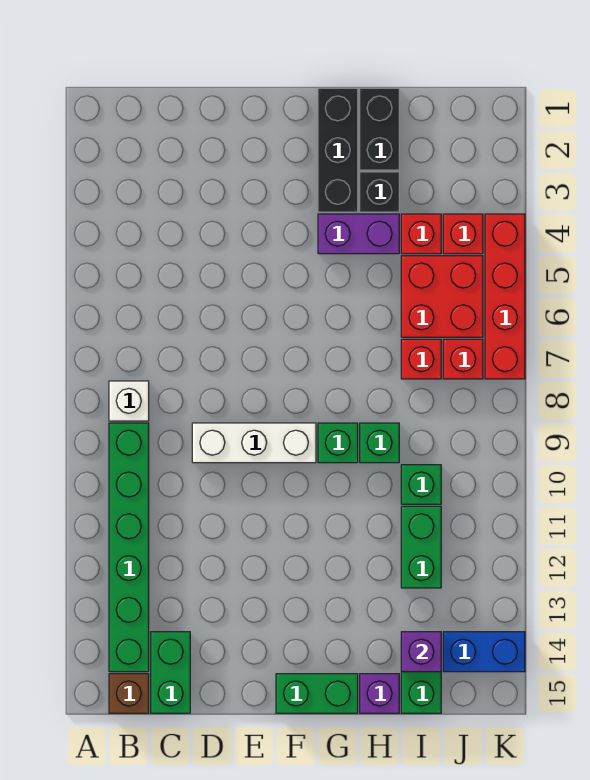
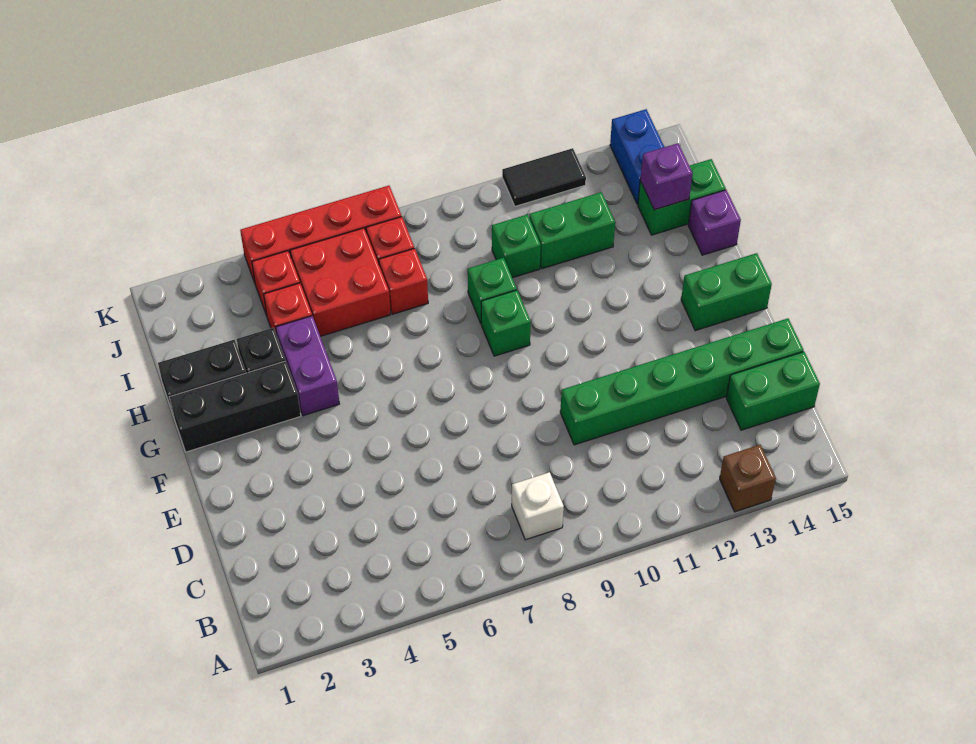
green brick B9:B14 level 1 -> green brick D10:D15 level 1
brown brick B15 level 1 -> brown brick A13 level 1
white brick D9:F9 level 1 -> none
green brick F15:G15 level 1 -> green brick F14:F15 level 1
none -> black tile K11:K12 level 1

